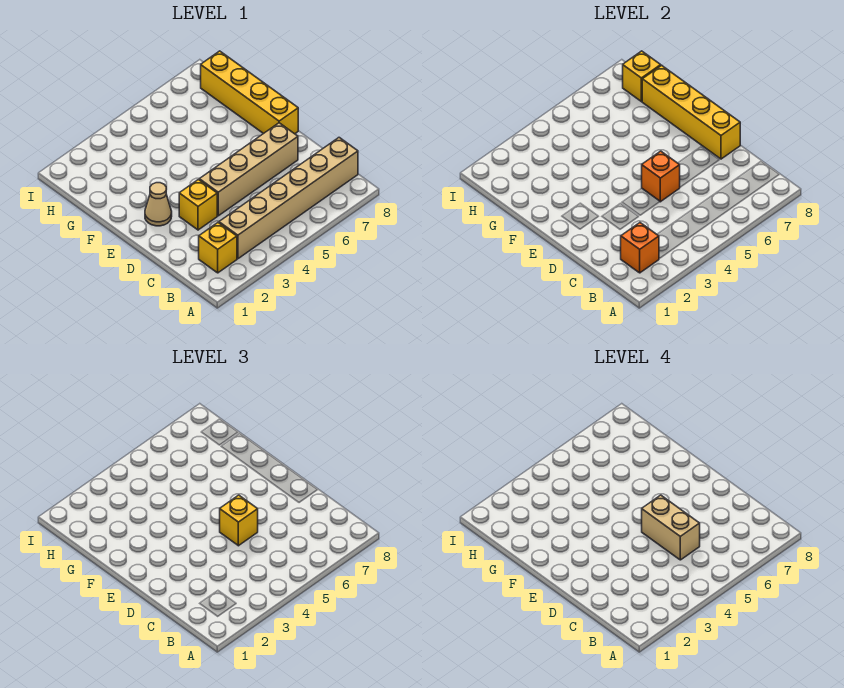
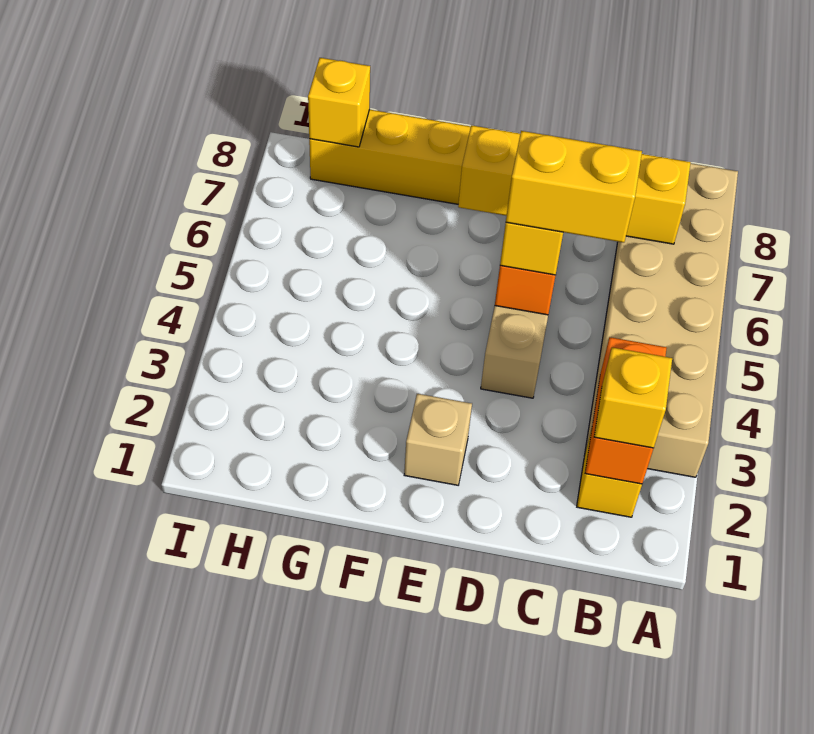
orange brick B2 level 2 -> orange brick B2:B3 level 2
tan brick B3:B8 level 1 -> tan brick A3:B8 level 1
tan brick C5:D5 level 4 -> yellow brick C5:D5 level 4
yellow brick D3 level 1 -> yellow brick B2 level 3
yellow brick D8:G8 level 2 -> yellow brick B7:E7 level 2
tan cone E2 level 1 -> tan brick E2 level 1

